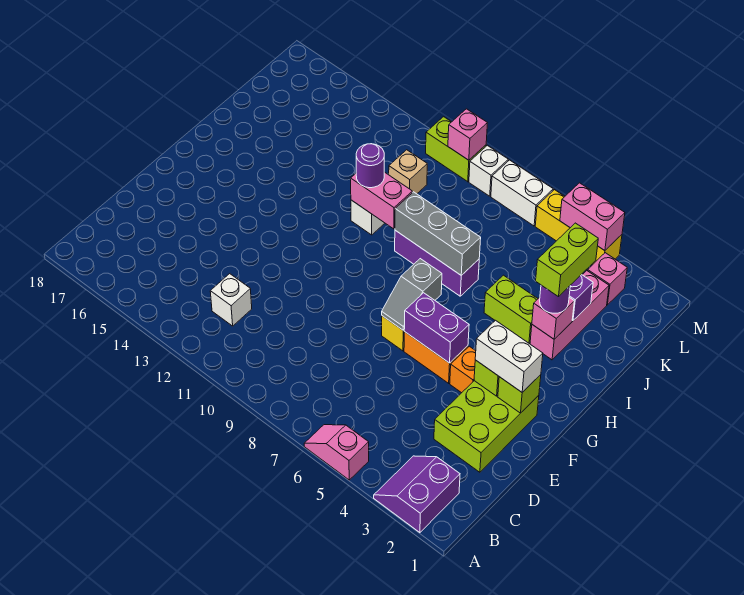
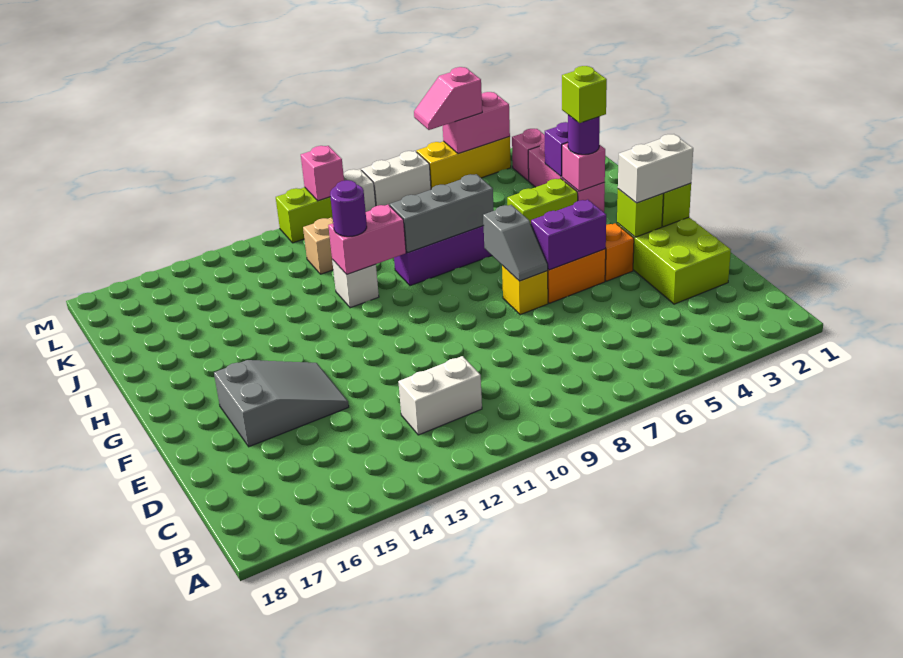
purple slope A2:B3 level 1 top 2 -> none
pink slope A5:A6 level 1 top 5 -> pink slope M5:M6 level 3 top 5
white brick C12 level 1 -> white brick C11:C12 level 1
none -> grey slope E14:F16 level 1 top 16
lime brick I3:J3 level 4 -> lime brick I3 level 4

